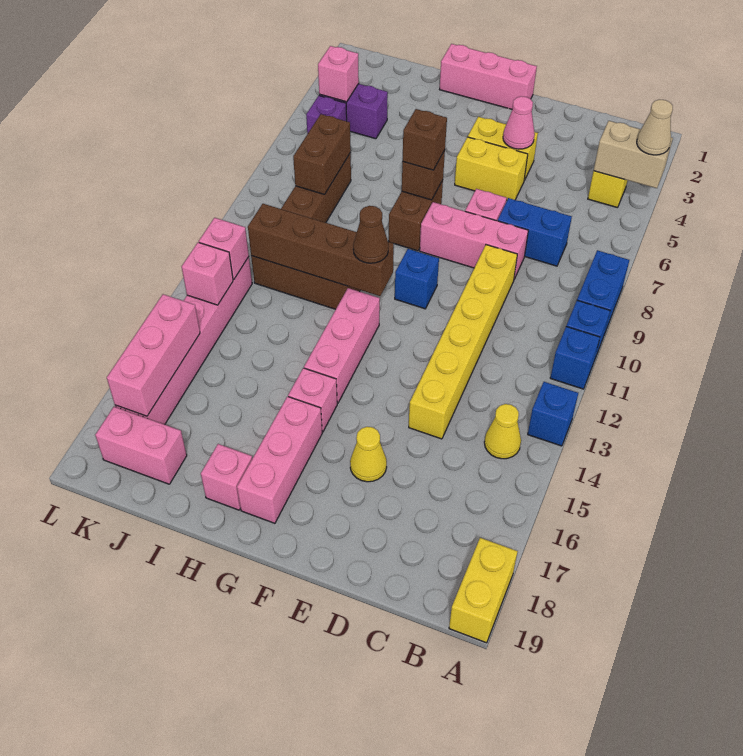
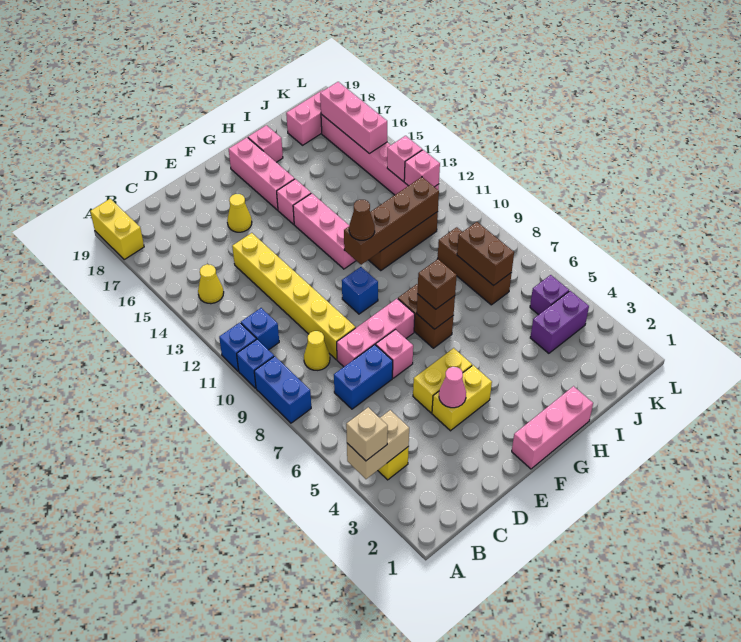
tan cone A4 level 3 -> tan brick A4 level 3
blue brick A13 level 1 -> blue brick B11 level 1
none -> yellow cone C9 level 1
pink brick K4 level 2 -> none

